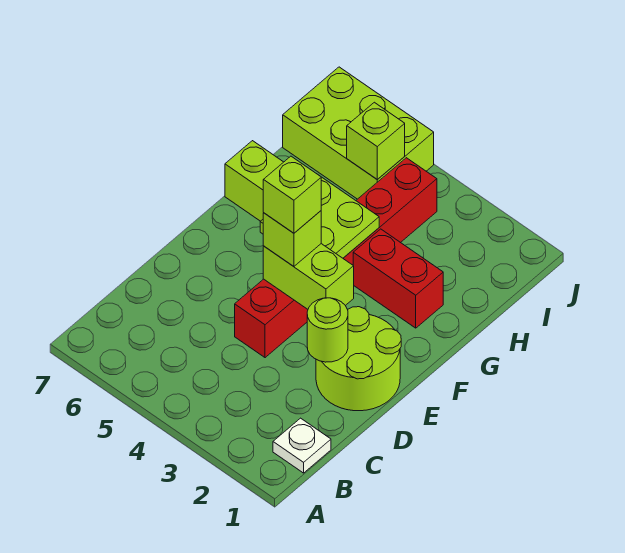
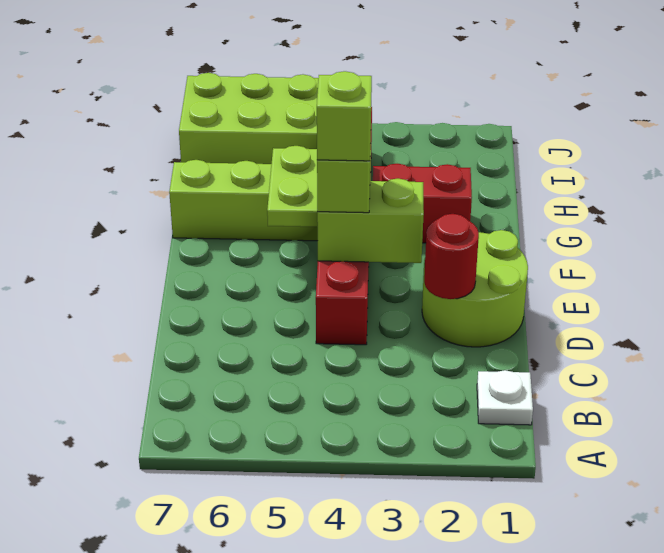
lime round brick D2 level 2 -> red round brick D2 level 2
lime brick I5 level 2 -> none

